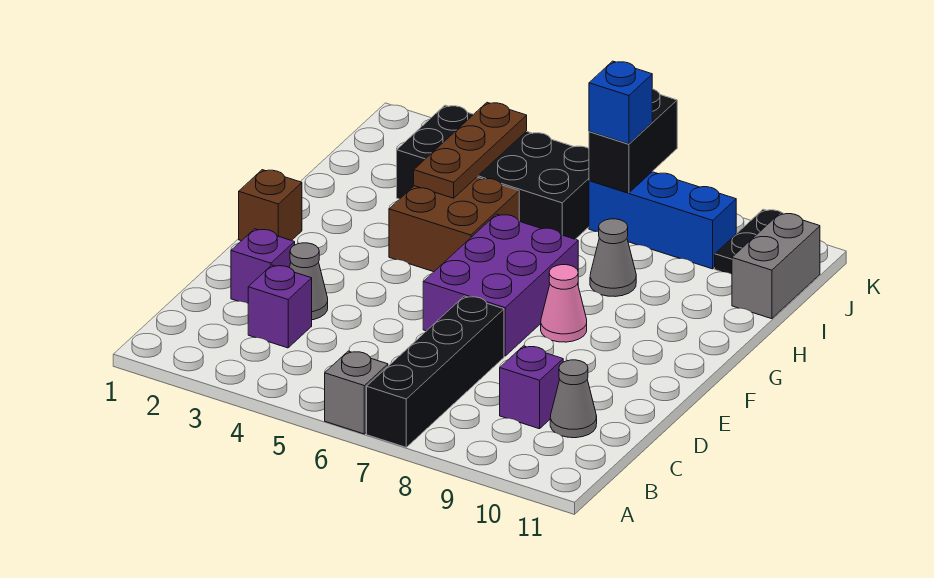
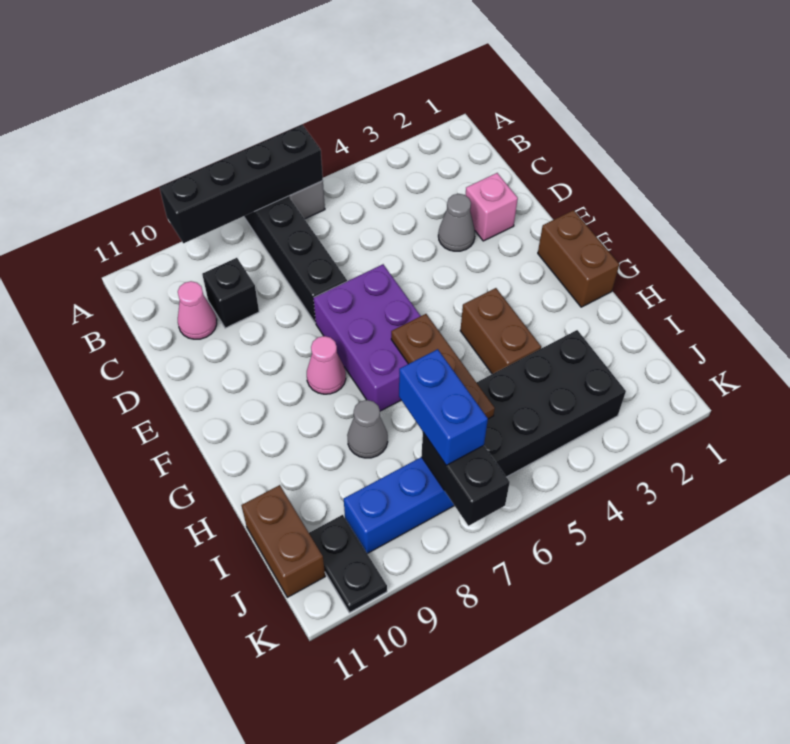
none -> black brick A6:A9 level 2
purple brick C3 level 1 -> none
purple brick C9 level 1 -> black brick C9 level 1
grey cone C10 level 1 -> pink cone C10 level 1
purple brick D2 level 1 -> pink brick D2 level 1
brown brick F1 level 1 -> brown brick F1:G1 level 1
brown brick G4:H5 level 1 -> brown brick G4:H4 level 1
brown plate H4:J4 level 2 -> brown plate G6:I6 level 2
grey brick I11:J11 level 1 -> brown brick I11:J11 level 1
blue brick J7 level 3 -> blue brick I7:J7 level 3

